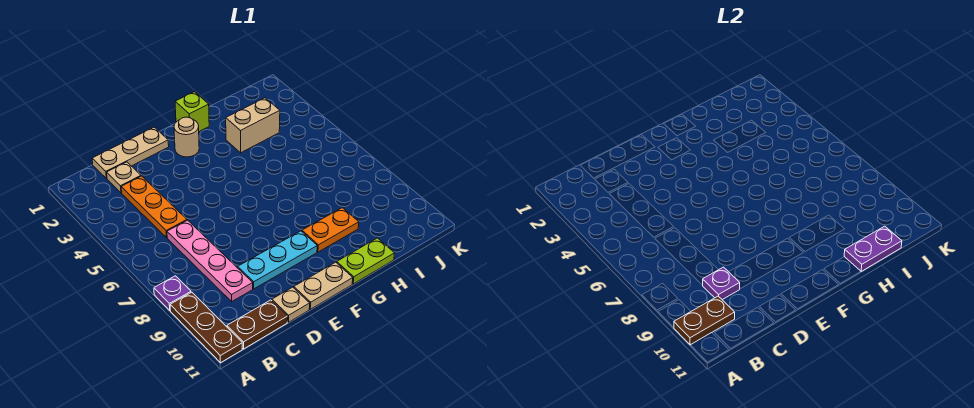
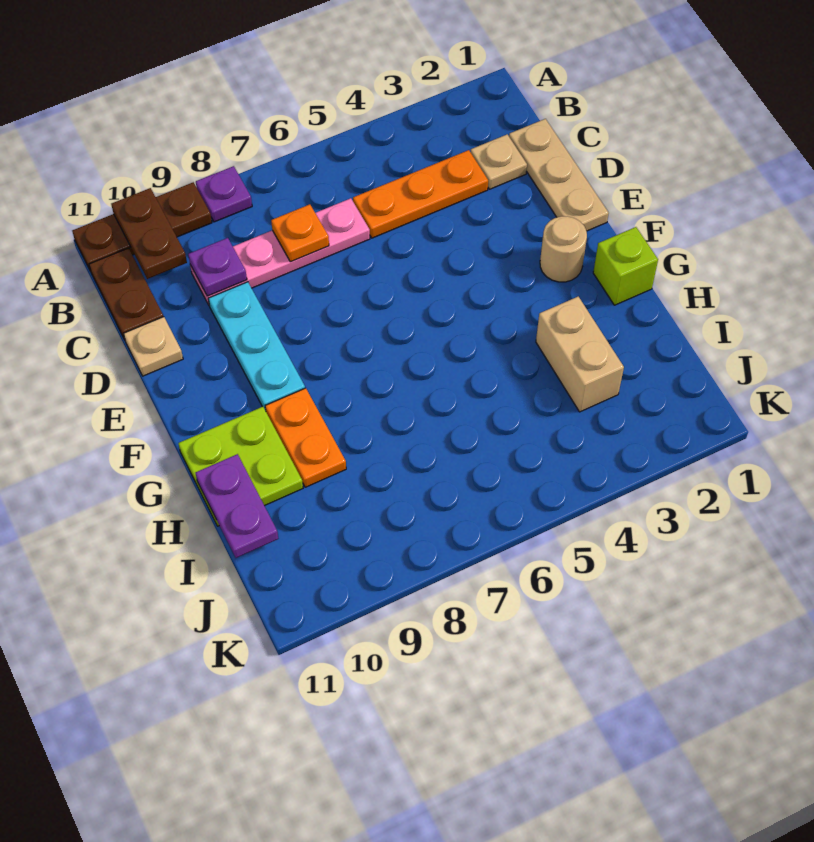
none -> orange plate C7 level 2
tan plate E11:F11 level 1 -> none
lime plate G11:H11 level 1 -> lime plate G10:H11 level 1

